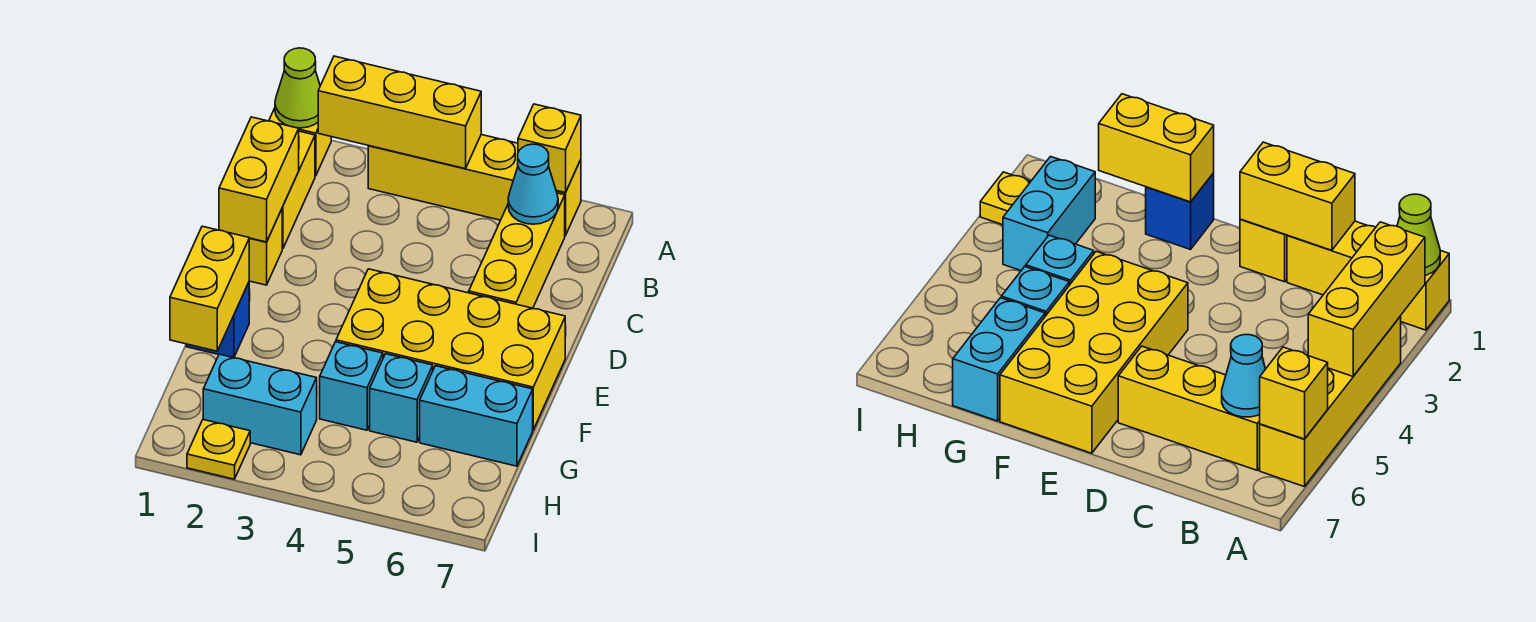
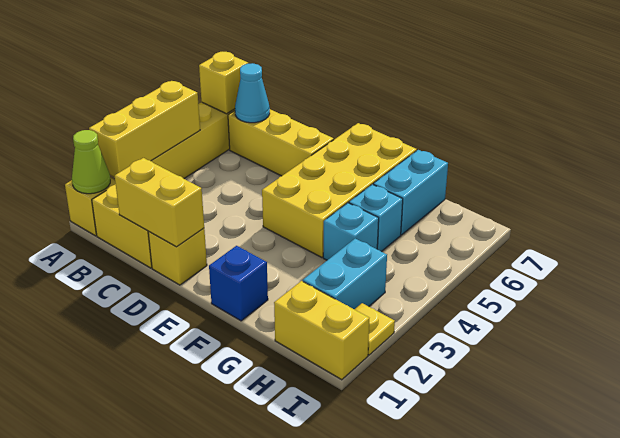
yellow brick F1:G1 level 2 -> yellow brick H1:I1 level 1

